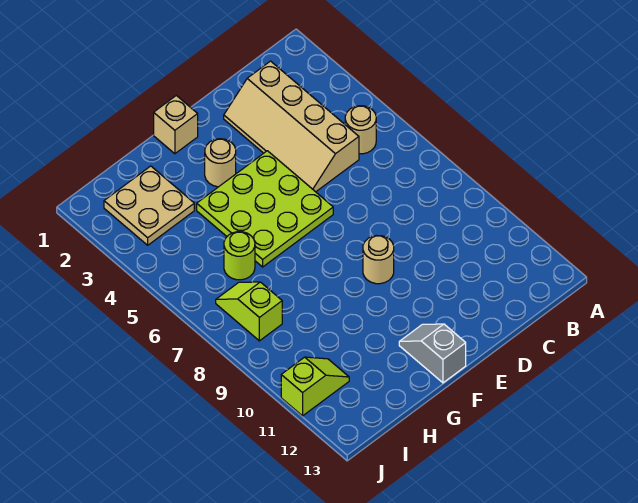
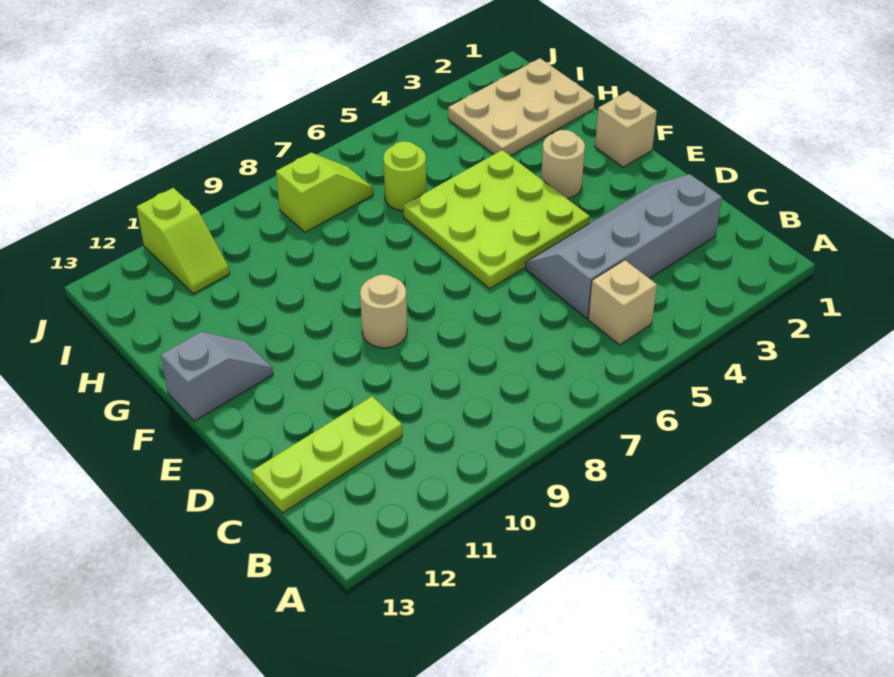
tan round brick B5 level 1 -> tan brick B5 level 1
tan slope C2:D5 level 1 top C -> grey slope C2:D5 level 1 top C
none -> lime plate C11:C13 level 1
tan plate H2:I3 level 1 -> tan plate H1:I3 level 1

